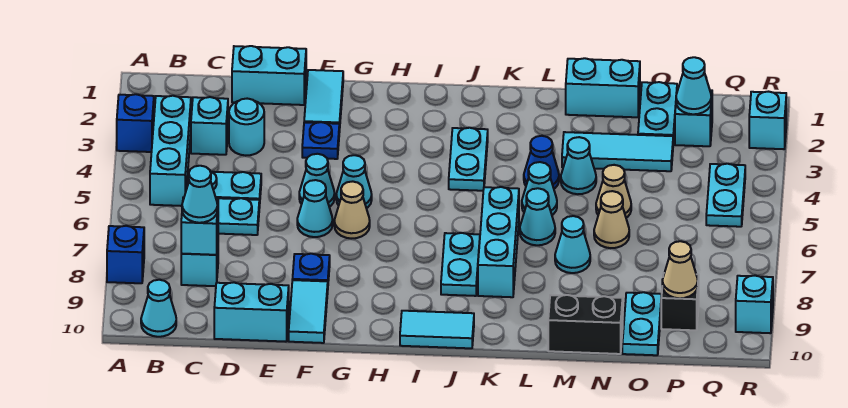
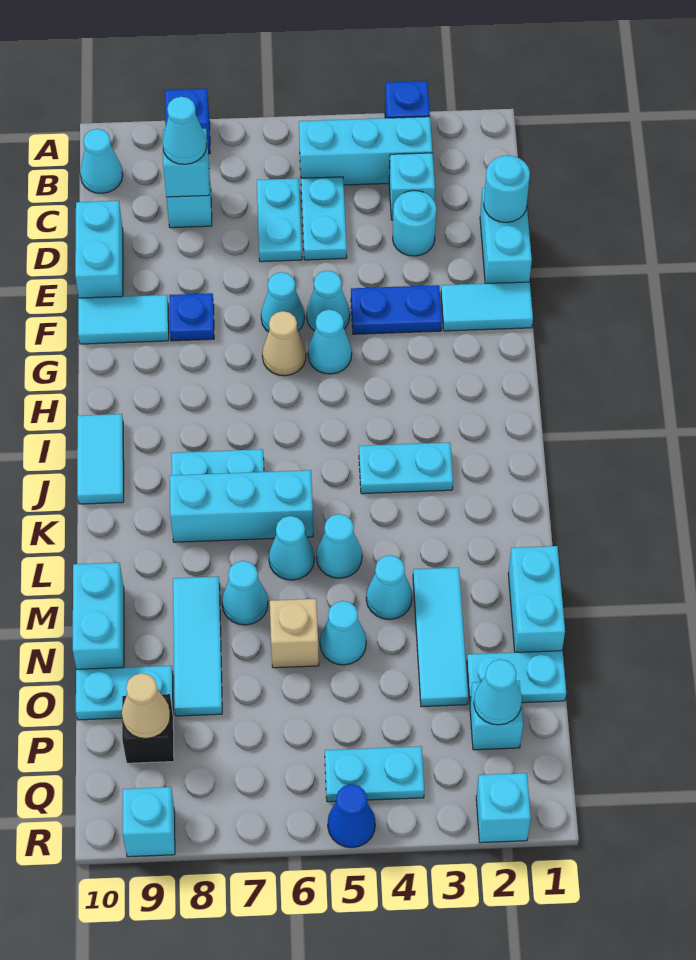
none -> cyan round brick D1 level 2
blue plate F3 level 1 -> blue plate F3:F4 level 1
blue cone L4 level 1 -> blue cone R5 level 1
none -> cyan tile M8:O8 level 1
black brick M10:N10 level 1 -> cyan brick M10:N10 level 1
tan cone N5 level 1 -> cyan cone N5 level 1
tan cone N6 level 1 -> tan brick N6 level 1

